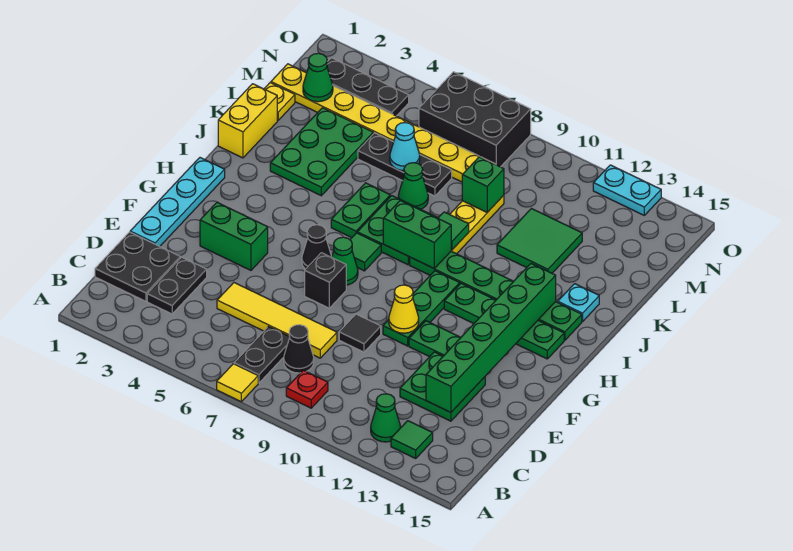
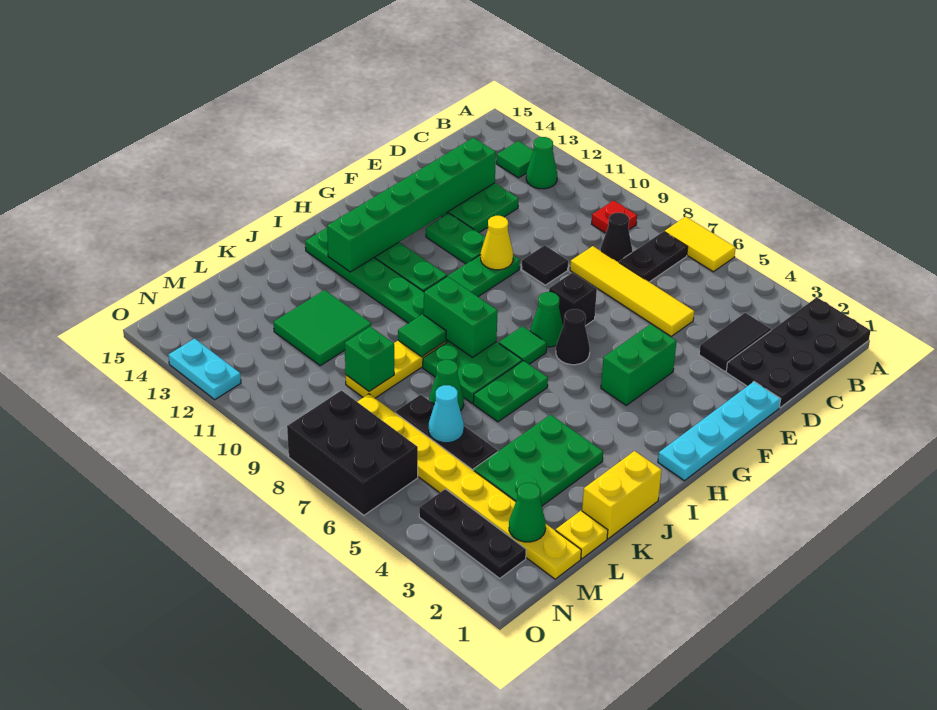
yellow tile A7 level 1 -> yellow tile A6:A7 level 1
black plate C1:D2 level 1 -> black plate A1:D2 level 1
black plate C3:D3 level 1 -> black tile C3:D3 level 1
green brick F3:F4 level 1 -> green brick F4:G4 level 1
cyan plate J14 level 1 -> none

